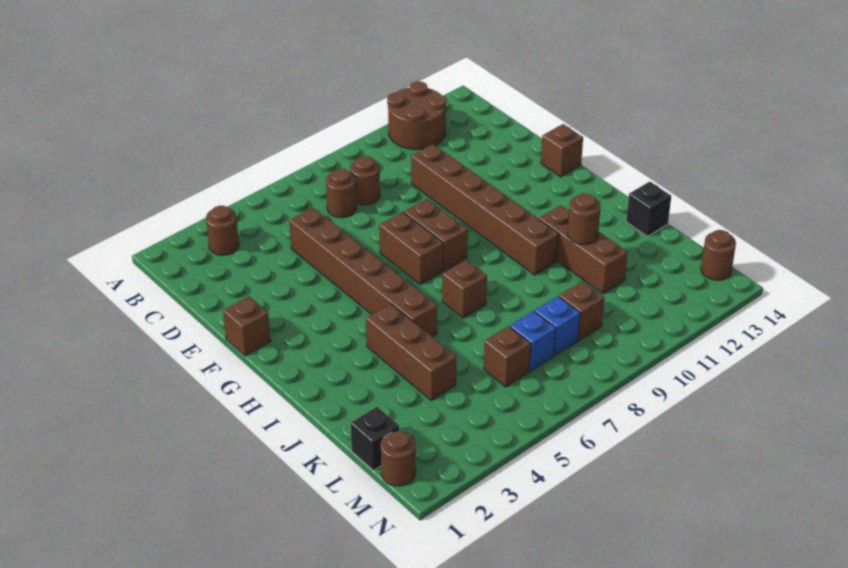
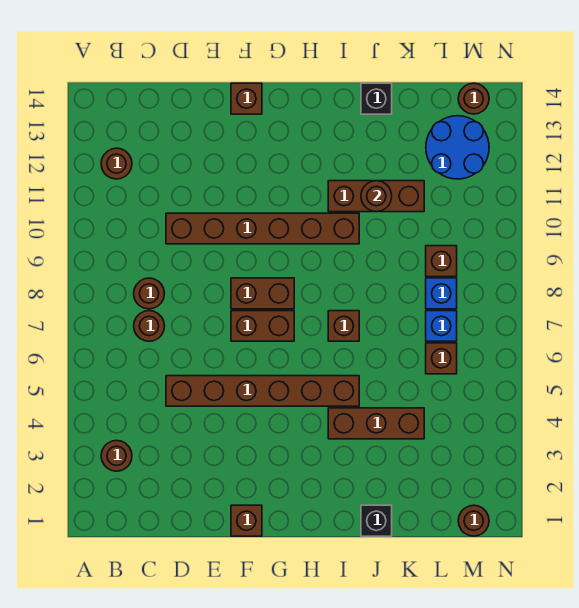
brown round brick A11:B12 level 1 -> brown round brick B12 level 1
black brick L1 level 1 -> black brick J1 level 1
none -> blue round brick L12:M13 level 1

